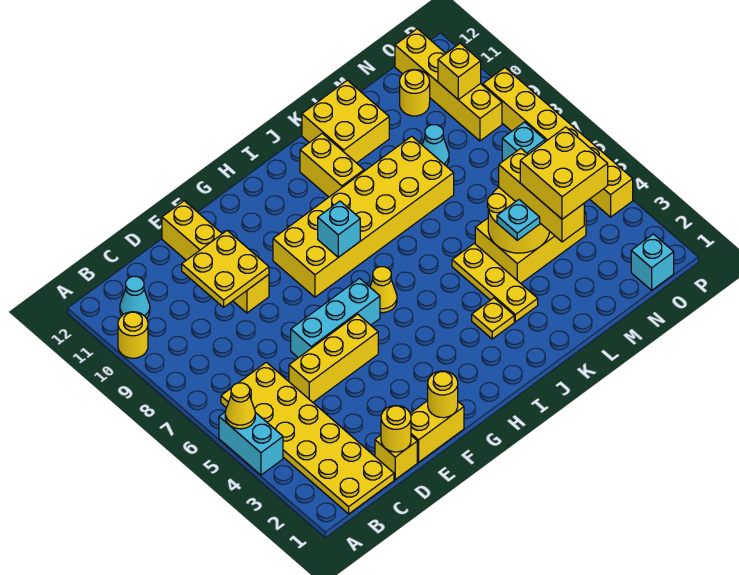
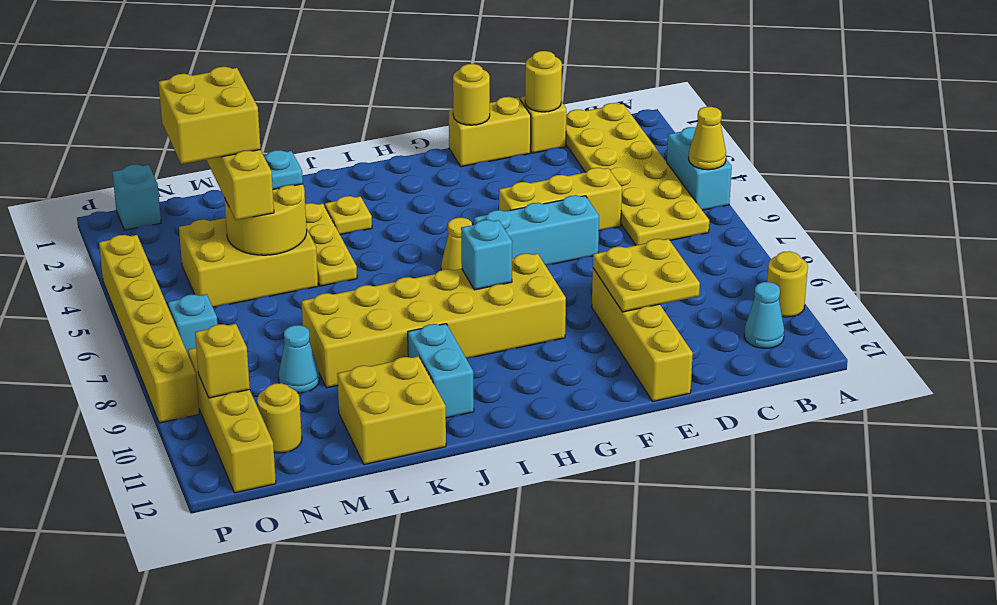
yellow brick J10:J11 level 1 -> cyan brick J10:J11 level 1

